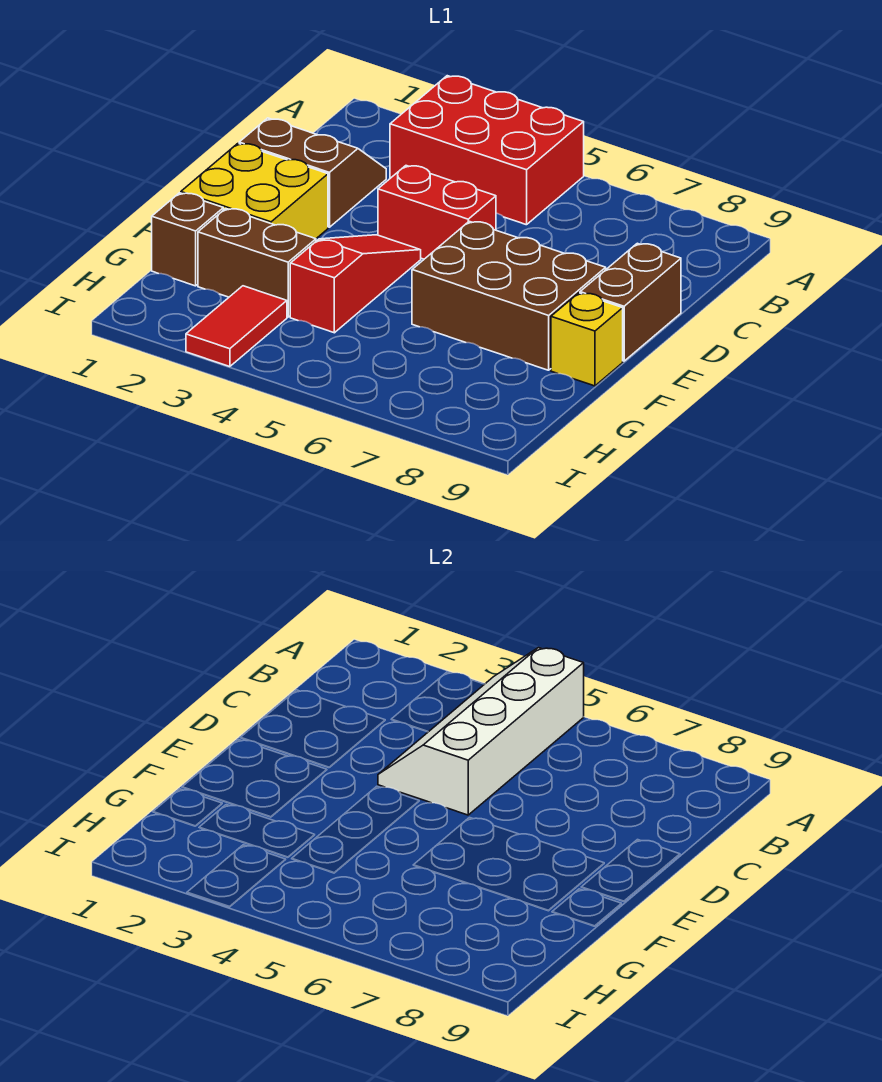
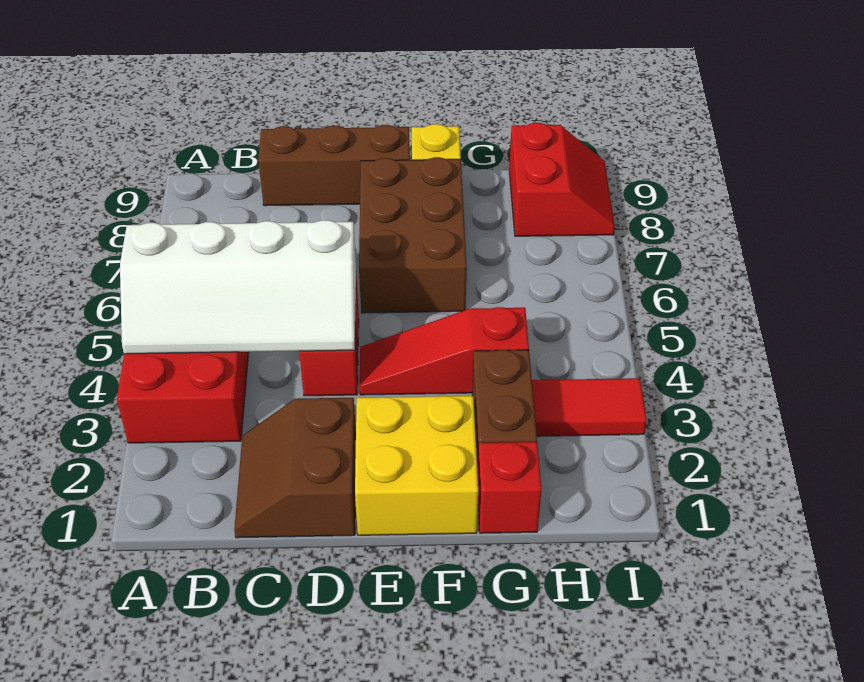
brown brick D9:E9 level 1 -> brown brick C9:E9 level 1
brown brick G1 level 1 -> red brick G1 level 1
none -> red slope H8:I9 level 1 top H

